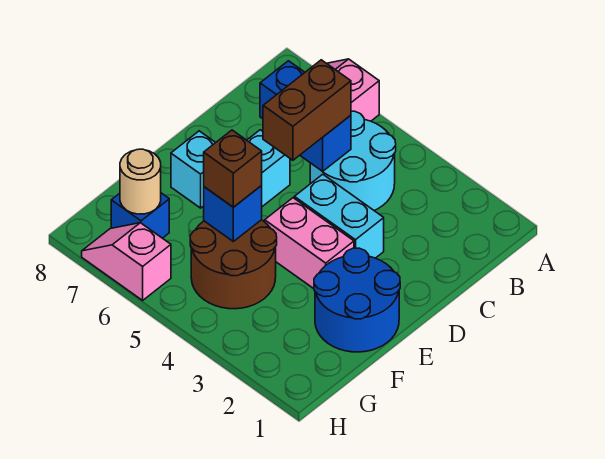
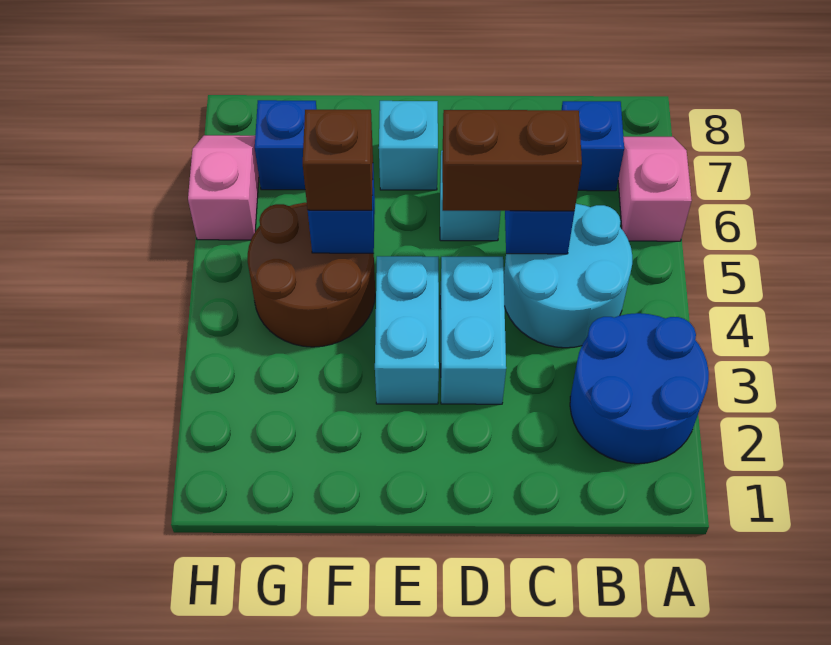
blue round brick E1:F2 level 1 -> blue round brick A2:B3 level 1
pink brick E3:E4 level 1 -> cyan brick E3:E4 level 1
tan round brick G7 level 2 -> none

